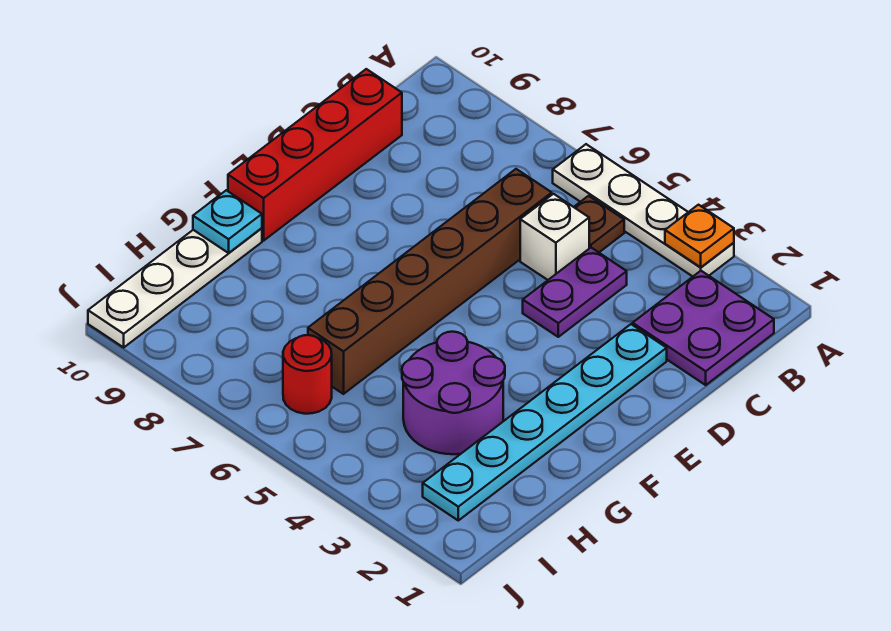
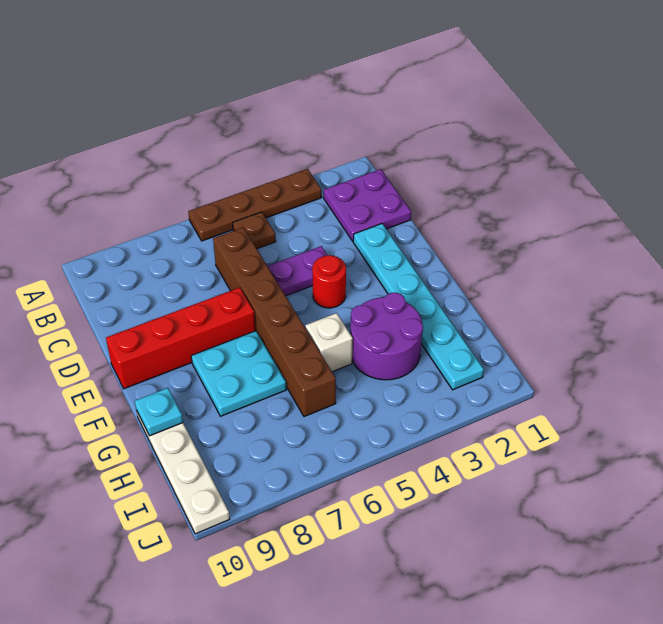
white plate A3:A6 level 1 -> brown plate A3:A6 level 1
orange plate A3 level 2 -> none
purple plate C4:D4 level 1 -> purple plate D4:D5 level 1
white brick C5 level 1 -> white brick G5 level 1
red brick C10:F10 level 1 -> red brick E7:E10 level 1
none -> cyan plate F7:G8 level 1
red round brick I6 level 1 -> red round brick E4 level 1

